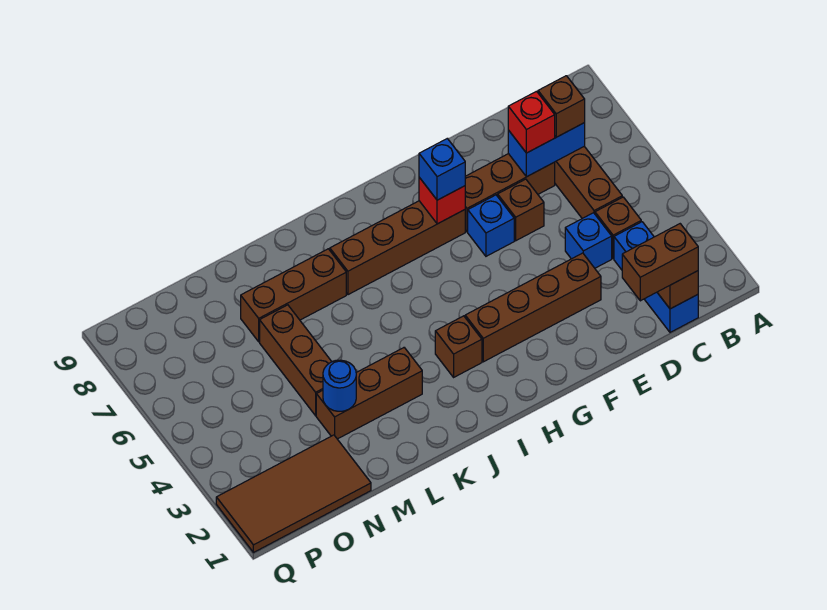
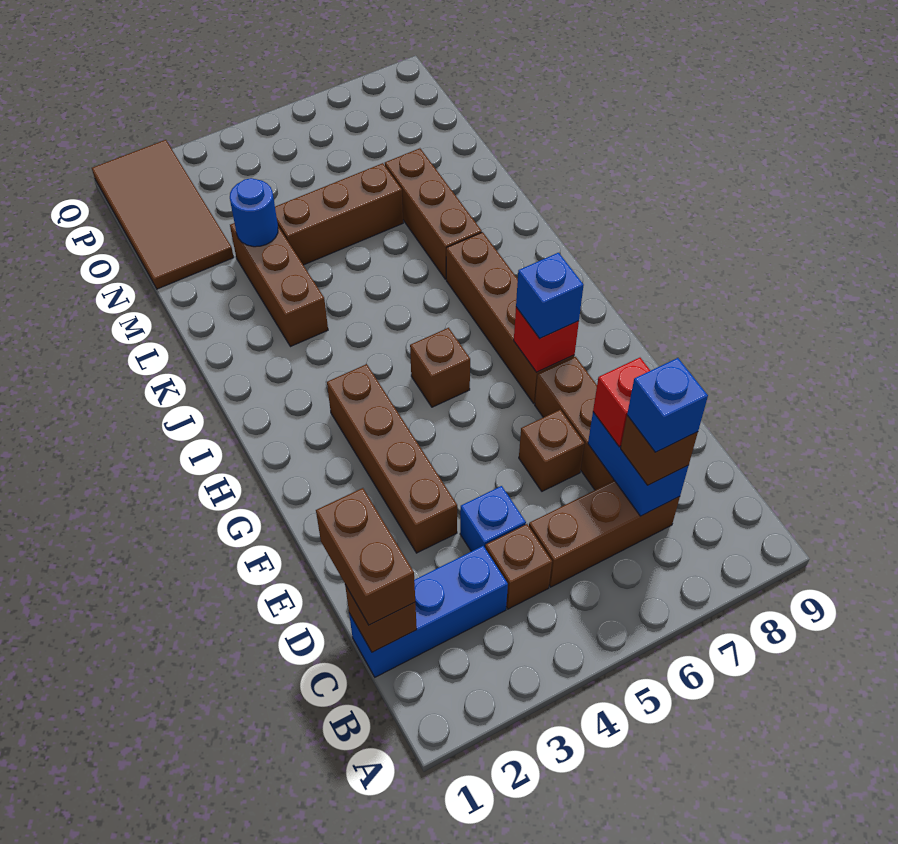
blue brick F6 level 1 -> blue brick C7 level 4
brown brick I3 level 1 -> brown brick H5 level 1

